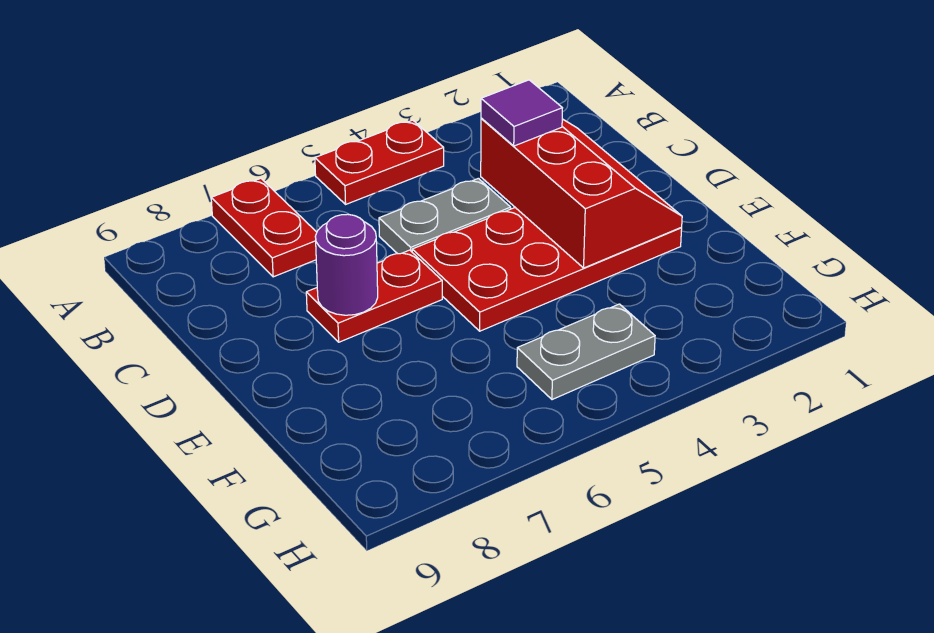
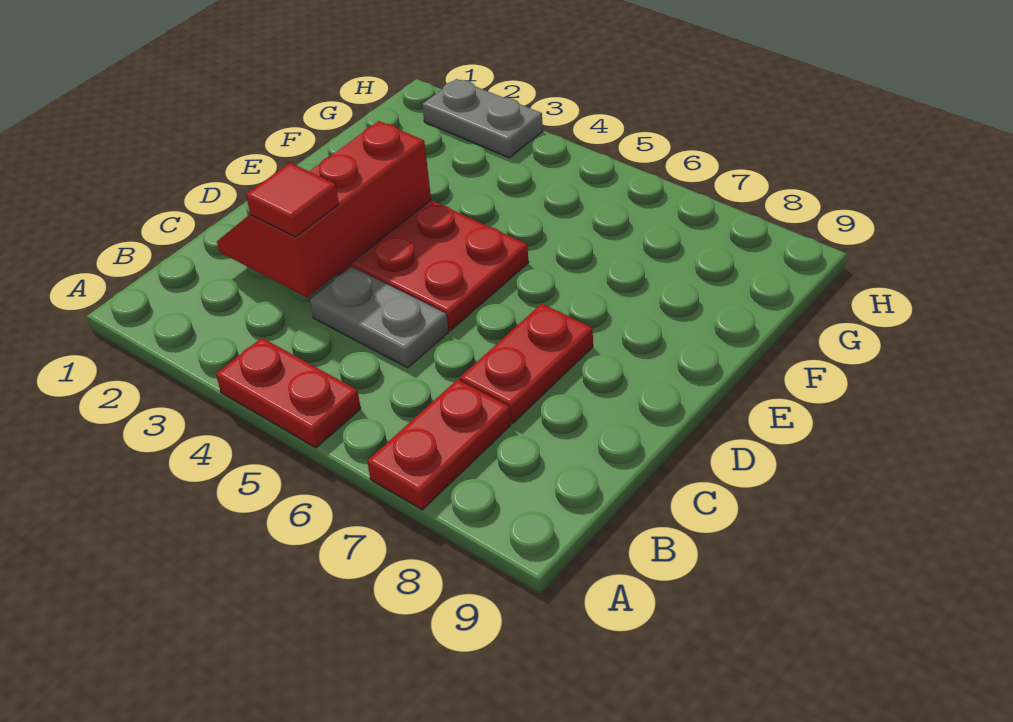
purple tile C3 level 3 -> red tile C3 level 3
red plate D6:D7 level 1 -> red plate C7:D7 level 1
purple round brick D7 level 2 -> none
grey plate G4:G5 level 1 -> grey plate H2:H3 level 1

